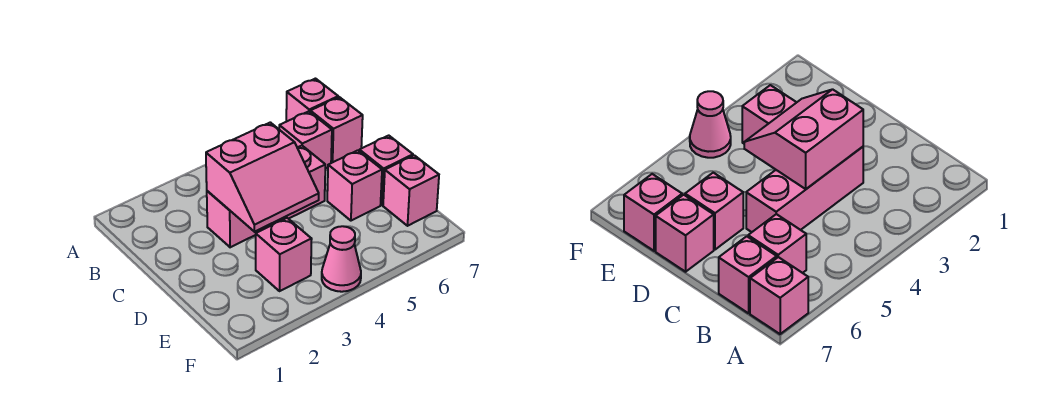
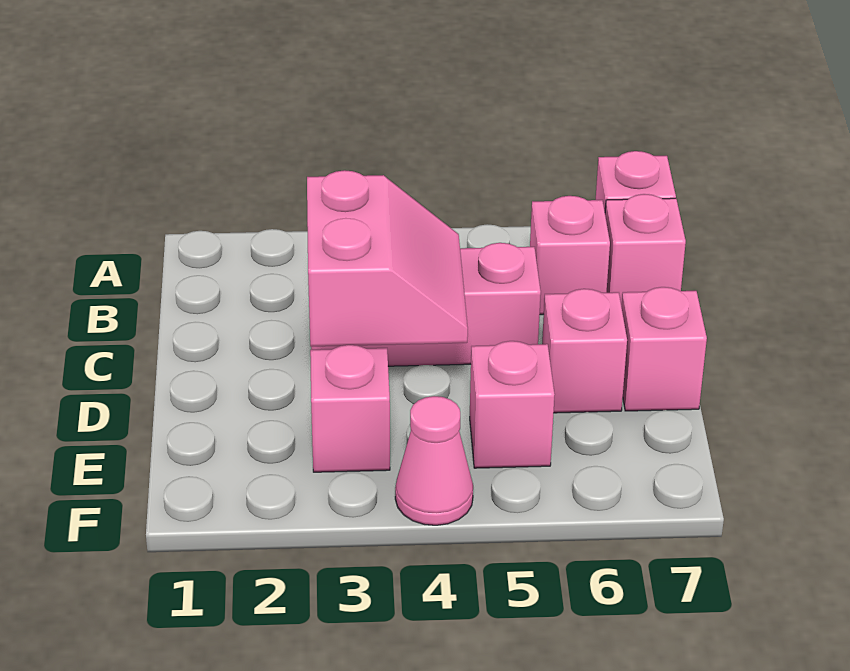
pink slope C3:D4 level 2 top C -> pink slope C3:D4 level 2 top 3
pink brick E7 level 1 -> pink brick E5 level 1

